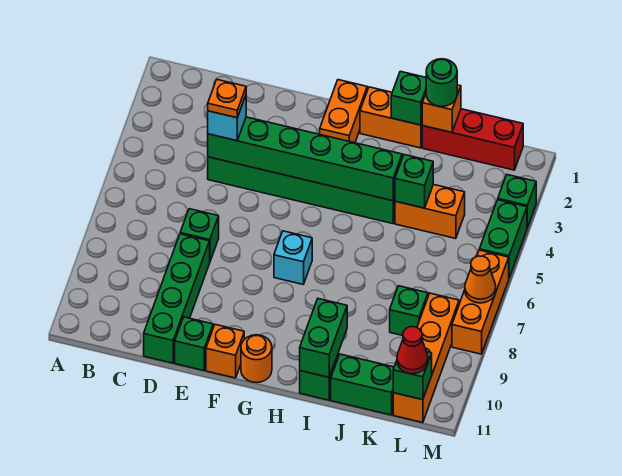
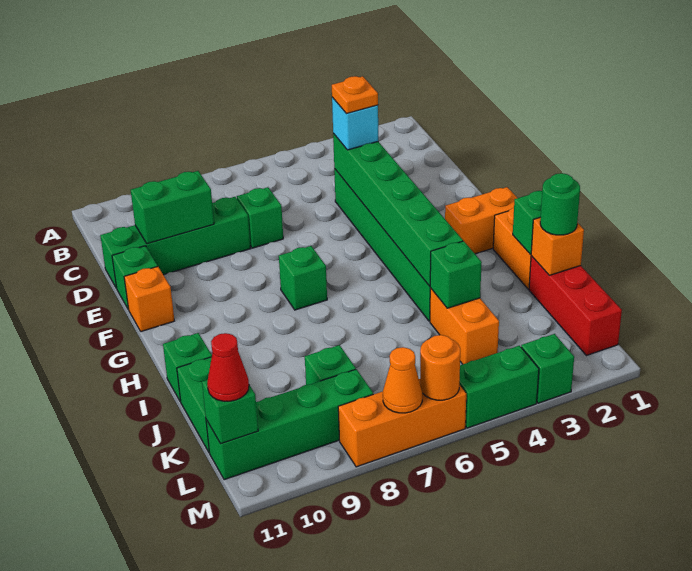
cyan brick G7 level 1 -> green brick G7 level 1
orange round brick G11 level 1 -> orange round brick M6 level 2
green brick I10:I11 level 2 -> green brick D9:D10 level 2
orange brick L8:L11 level 1 -> green brick L8:L11 level 1

